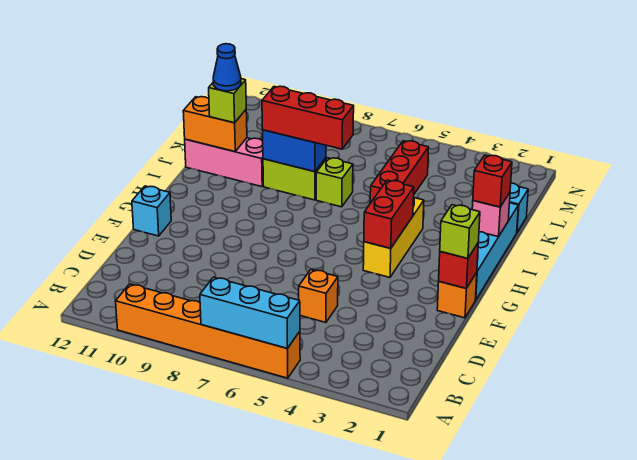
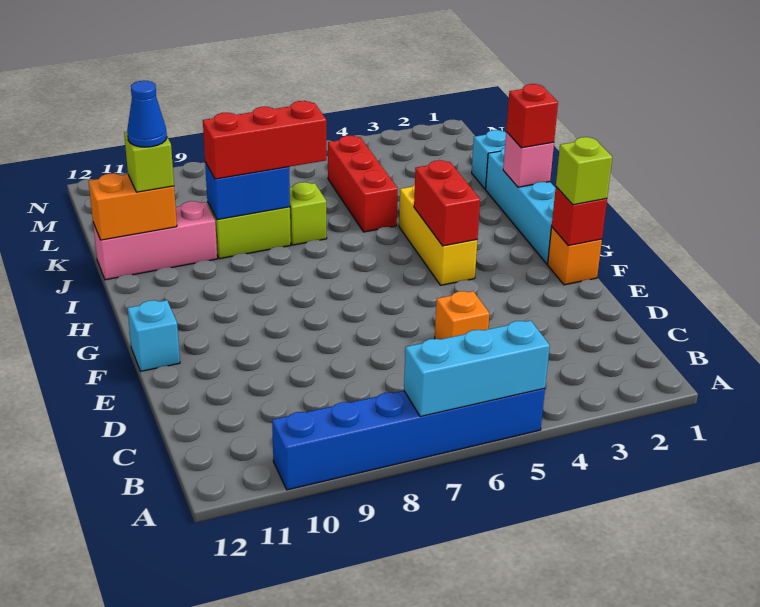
orange brick A5:A10 level 1 -> blue brick A5:A10 level 1

